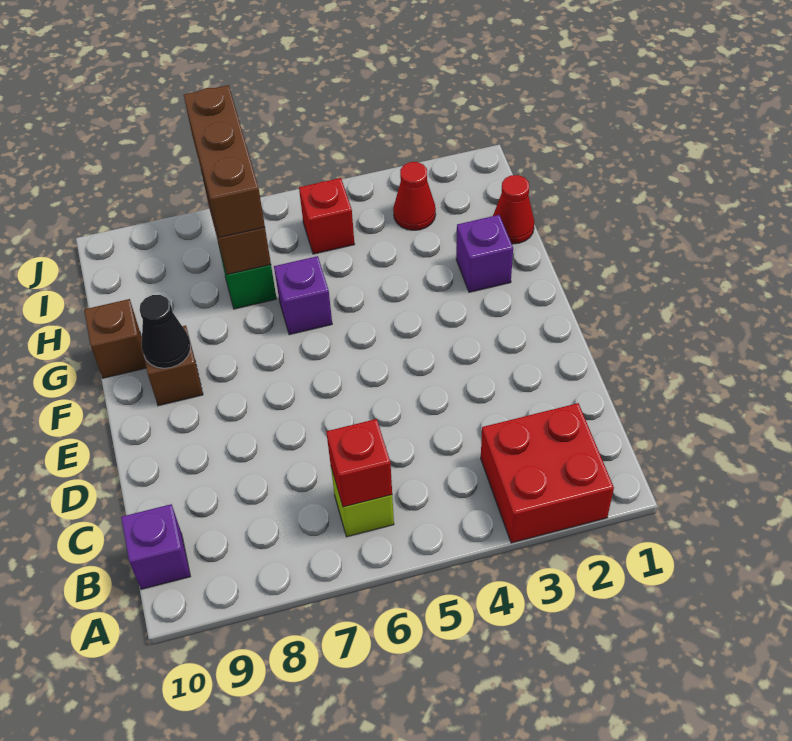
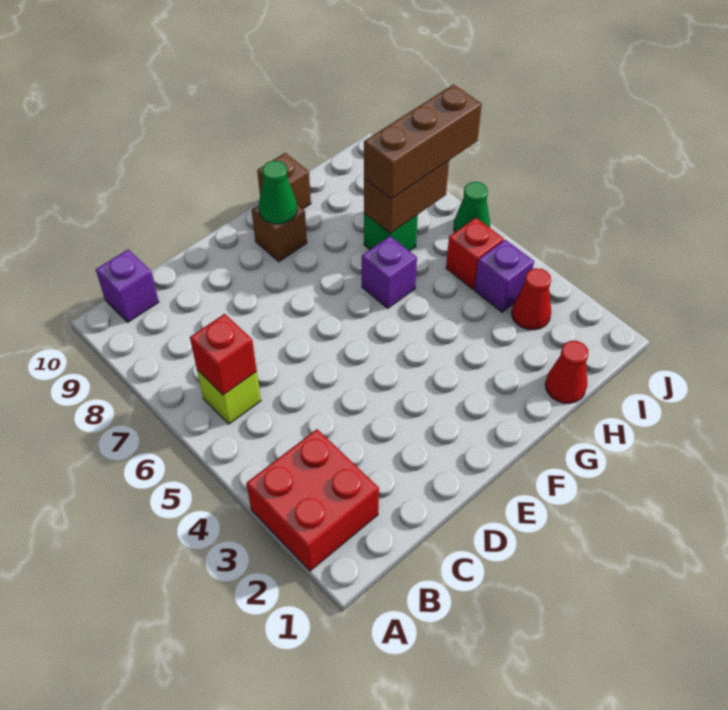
black cone F9 level 2 -> green cone F9 level 2
purple brick G2 level 1 -> purple brick I4 level 1
none -> green cone J6 level 1

